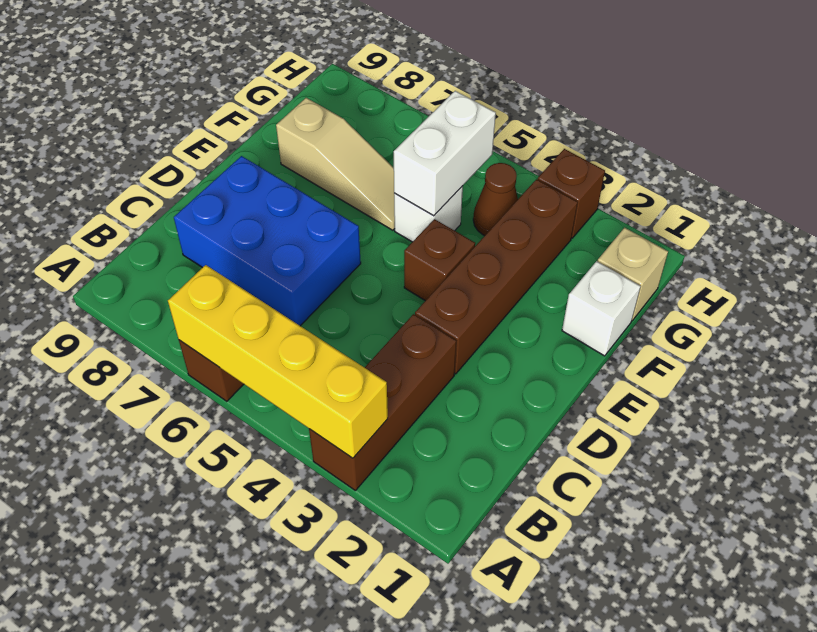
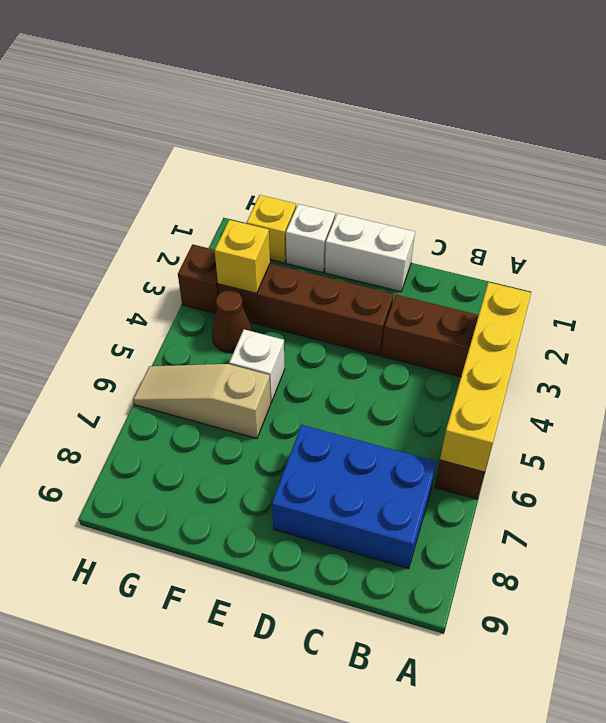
blue brick C6:D8 level 1 -> blue brick B7:D8 level 1
brown brick E4 level 1 -> none
white brick F5:G5 level 2 -> white brick D1:E1 level 1
tan slope F6:F8 level 1 top 8 -> tan slope F6:H6 level 1 top F
tan brick G1 level 1 -> yellow brick G1 level 1
none -> yellow brick G3 level 2

